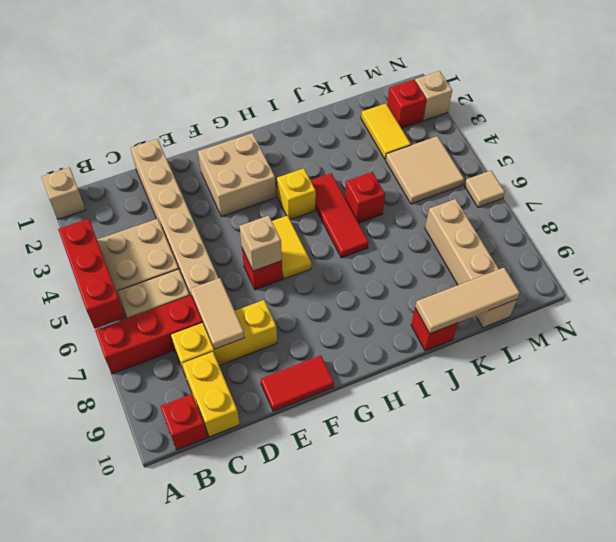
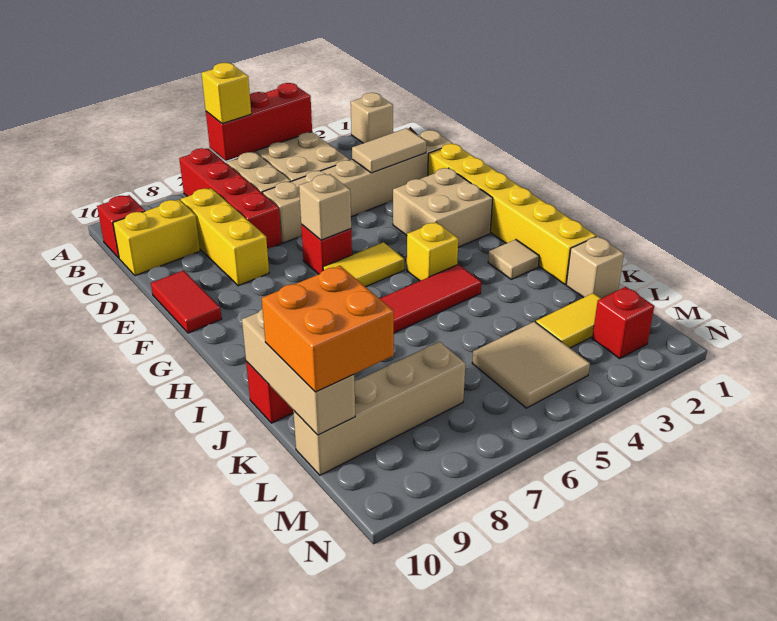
none -> yellow brick A6 level 3
tan tile D7:D8 level 2 -> tan tile D2:D3 level 2
none -> yellow brick E1:J1 level 1
red brick J5 level 1 -> none
tan tile J10:L10 level 2 -> tan brick J10:L10 level 2
none -> orange brick K9:L10 level 3
tan brick N2 level 1 -> tan brick K1 level 1
tan tile N6 level 1 -> tan tile I2 level 1

